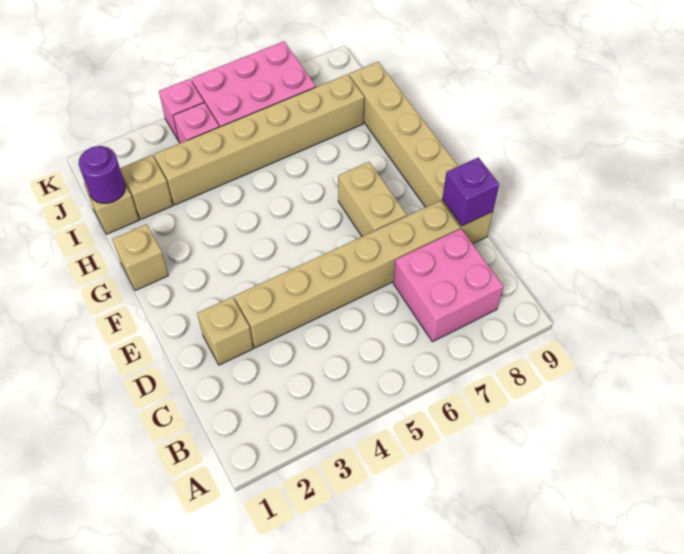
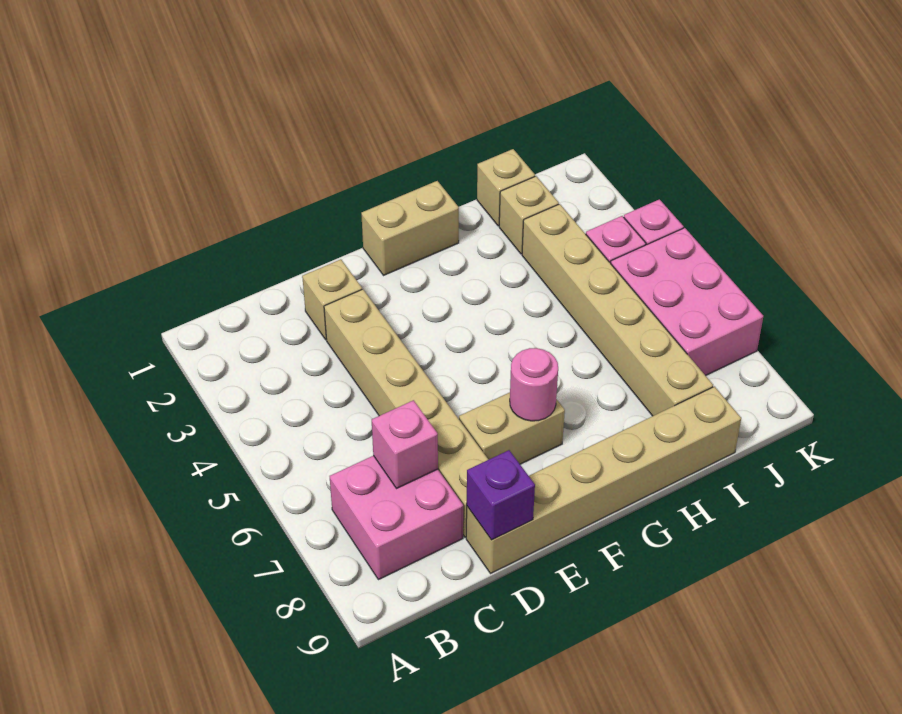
none -> pink brick C7 level 2
none -> pink round brick F7 level 2
tan brick G1 level 1 -> tan brick F1:G1 level 1
purple round brick I1 level 2 -> none

